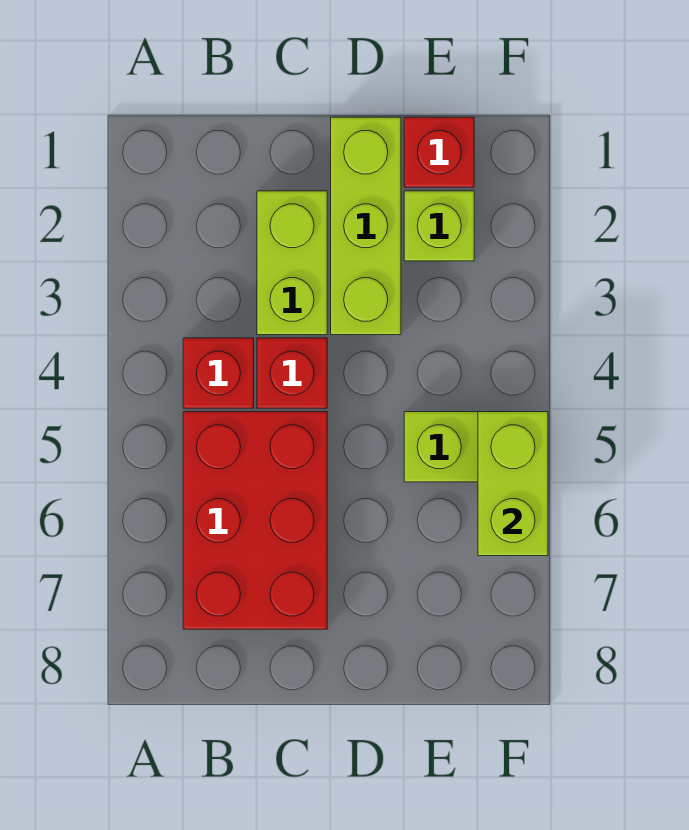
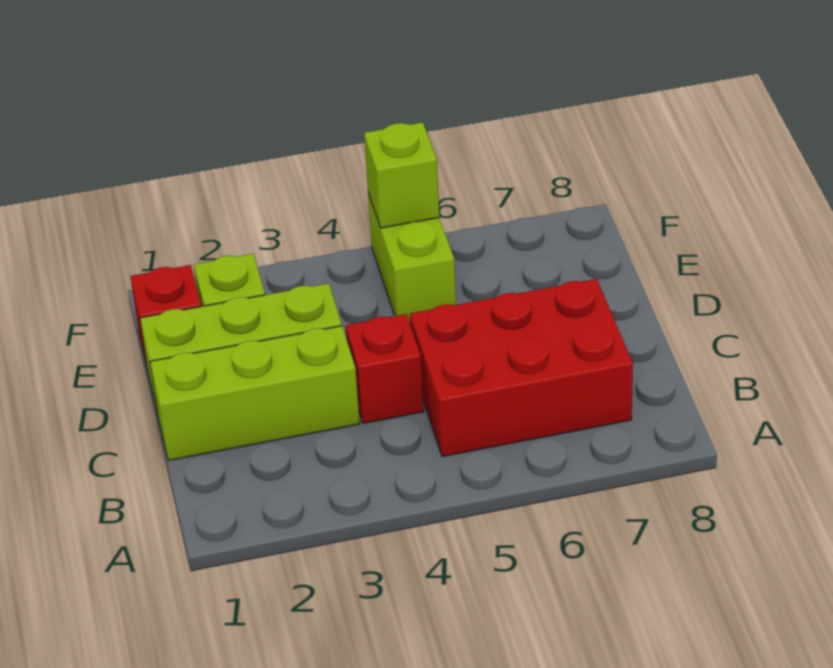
red brick B4 level 1 -> none
lime brick C2:C3 level 1 -> lime brick C1:C3 level 1
lime brick F5:F6 level 2 -> lime brick F5 level 2

